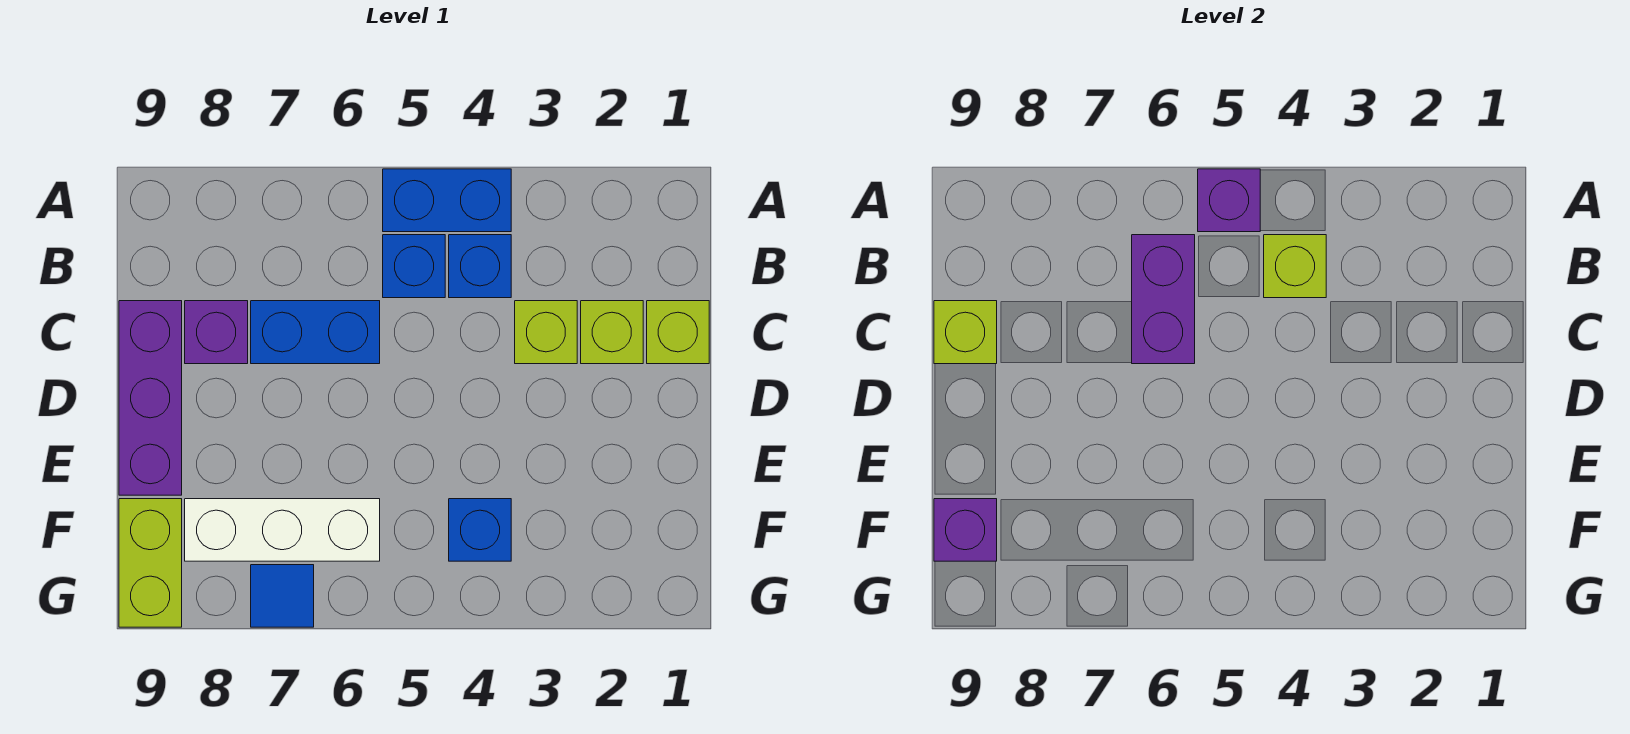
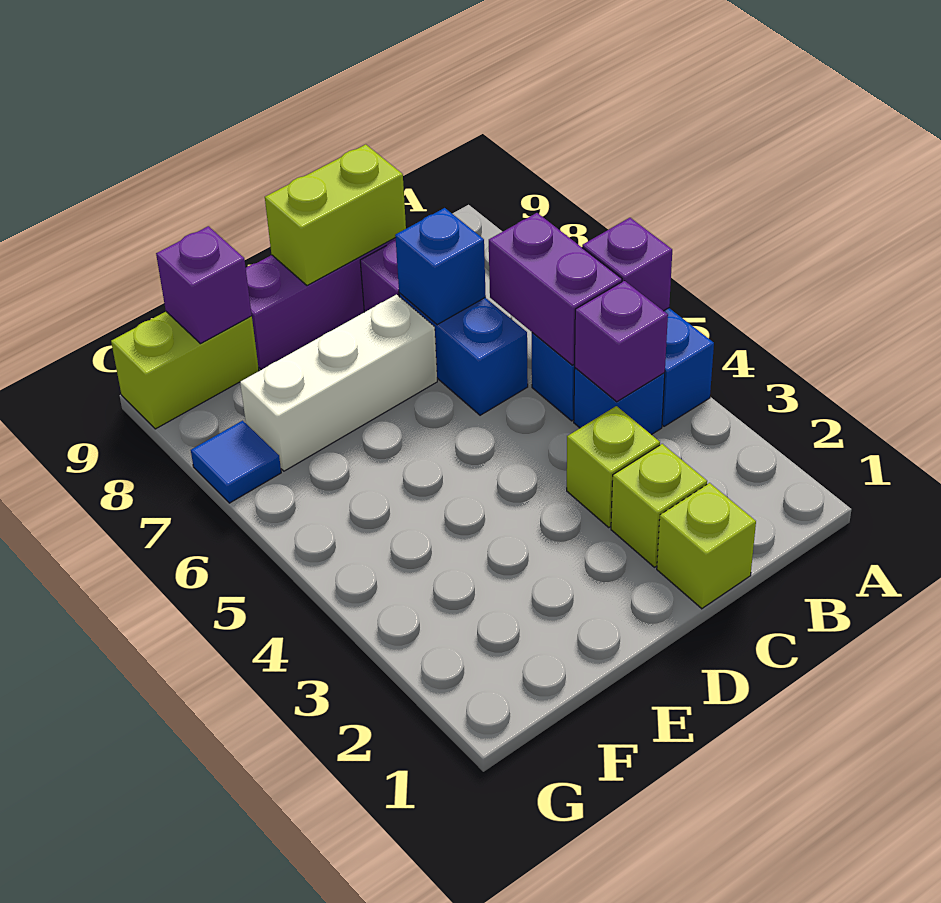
lime brick B4 level 2 -> purple brick B4 level 2
purple brick B6:C6 level 2 -> purple brick B5:B6 level 2
lime brick C9 level 2 -> lime brick C9:D9 level 2
blue brick F4 level 1 -> blue brick C7 level 2
white brick F6:F8 level 1 -> white brick D7:F7 level 1

